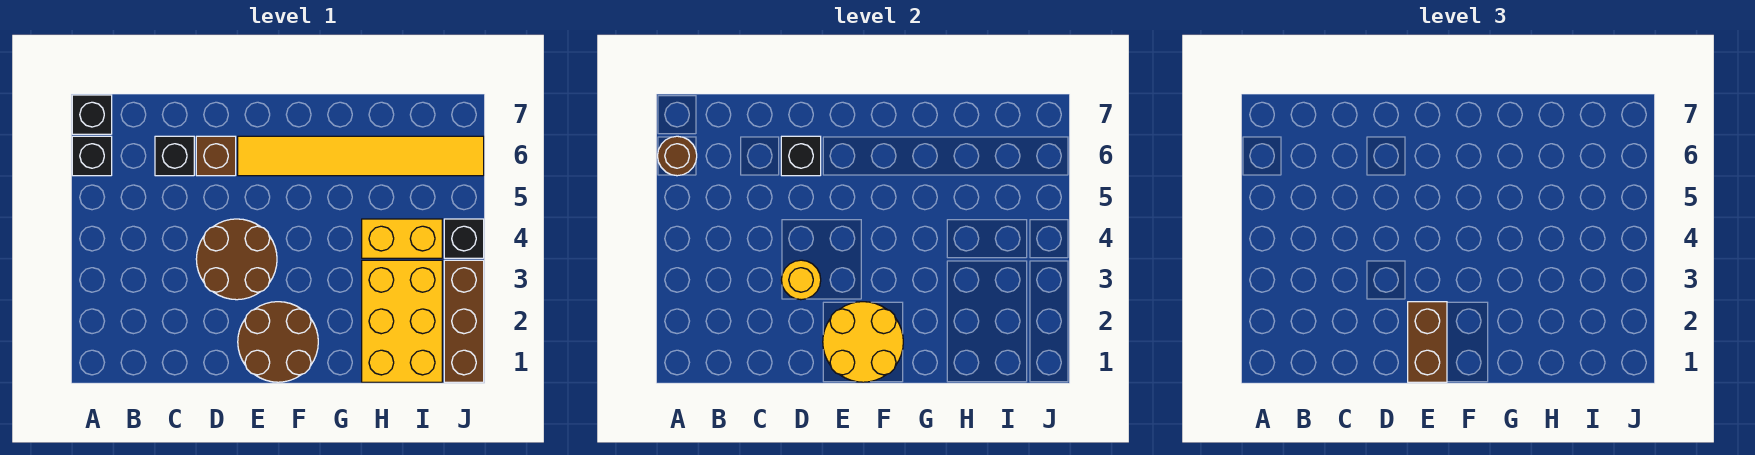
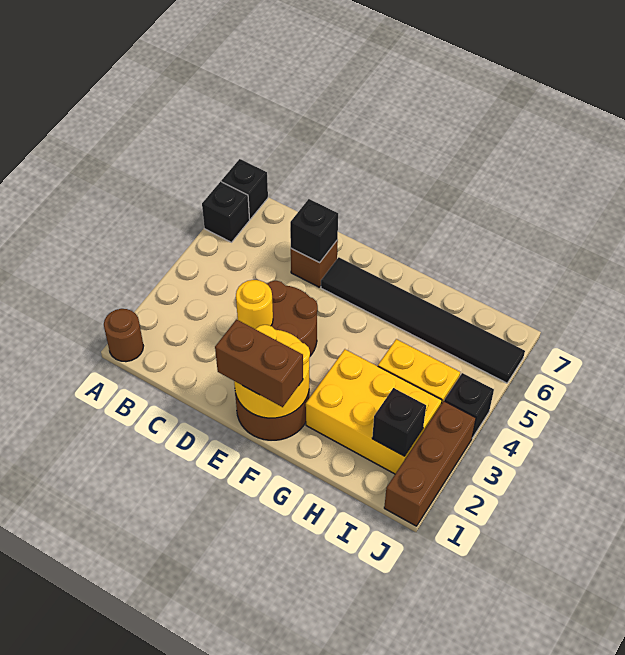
brown round brick A6 level 2 -> brown round brick A1 level 1
black brick C6 level 1 -> black brick I2 level 2
brown brick E1:E2 level 3 -> brown brick E1:F1 level 3
yellow tile E6:J6 level 1 -> black tile E6:J6 level 1
yellow brick H1:I3 level 1 -> yellow brick G2:I3 level 1

